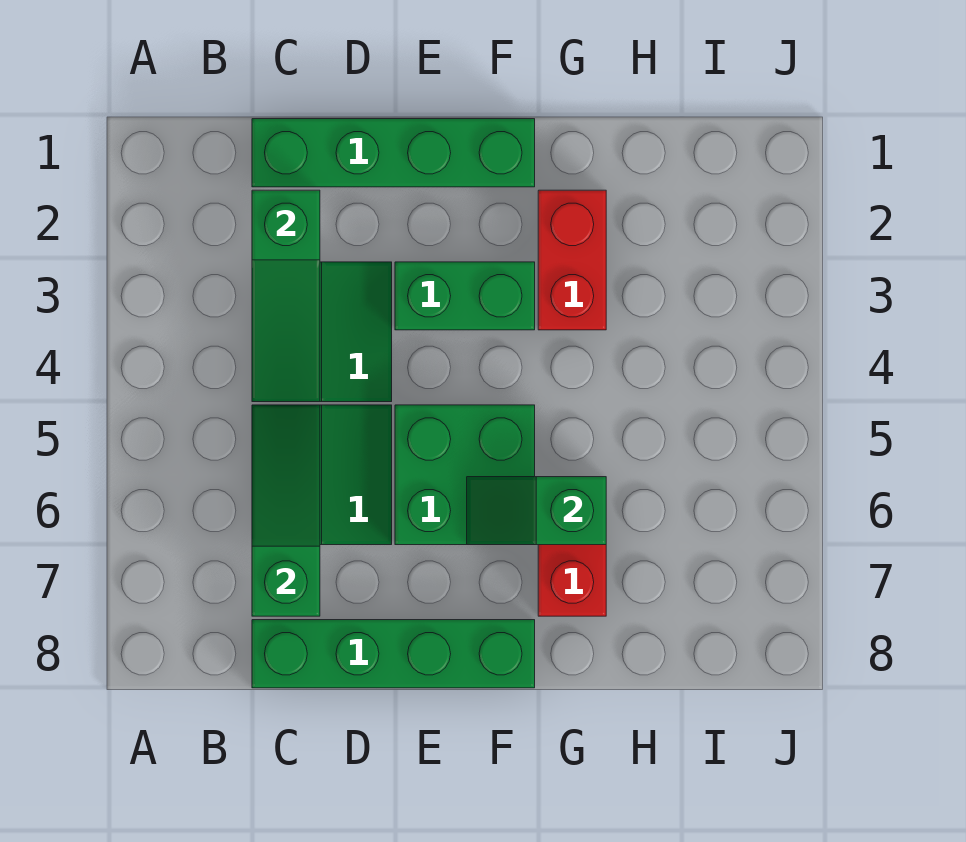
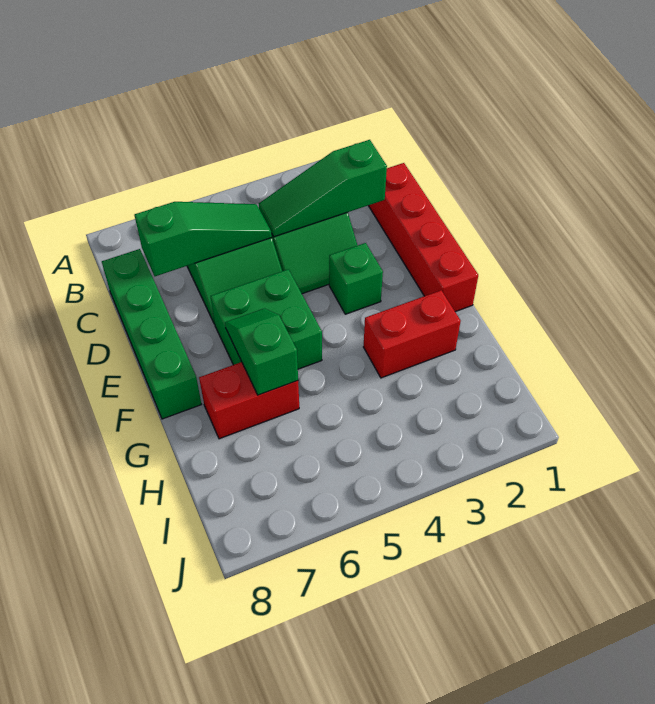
green brick C1:F1 level 1 -> red brick C1:F1 level 1
green brick E3:F3 level 1 -> green brick E3 level 1

